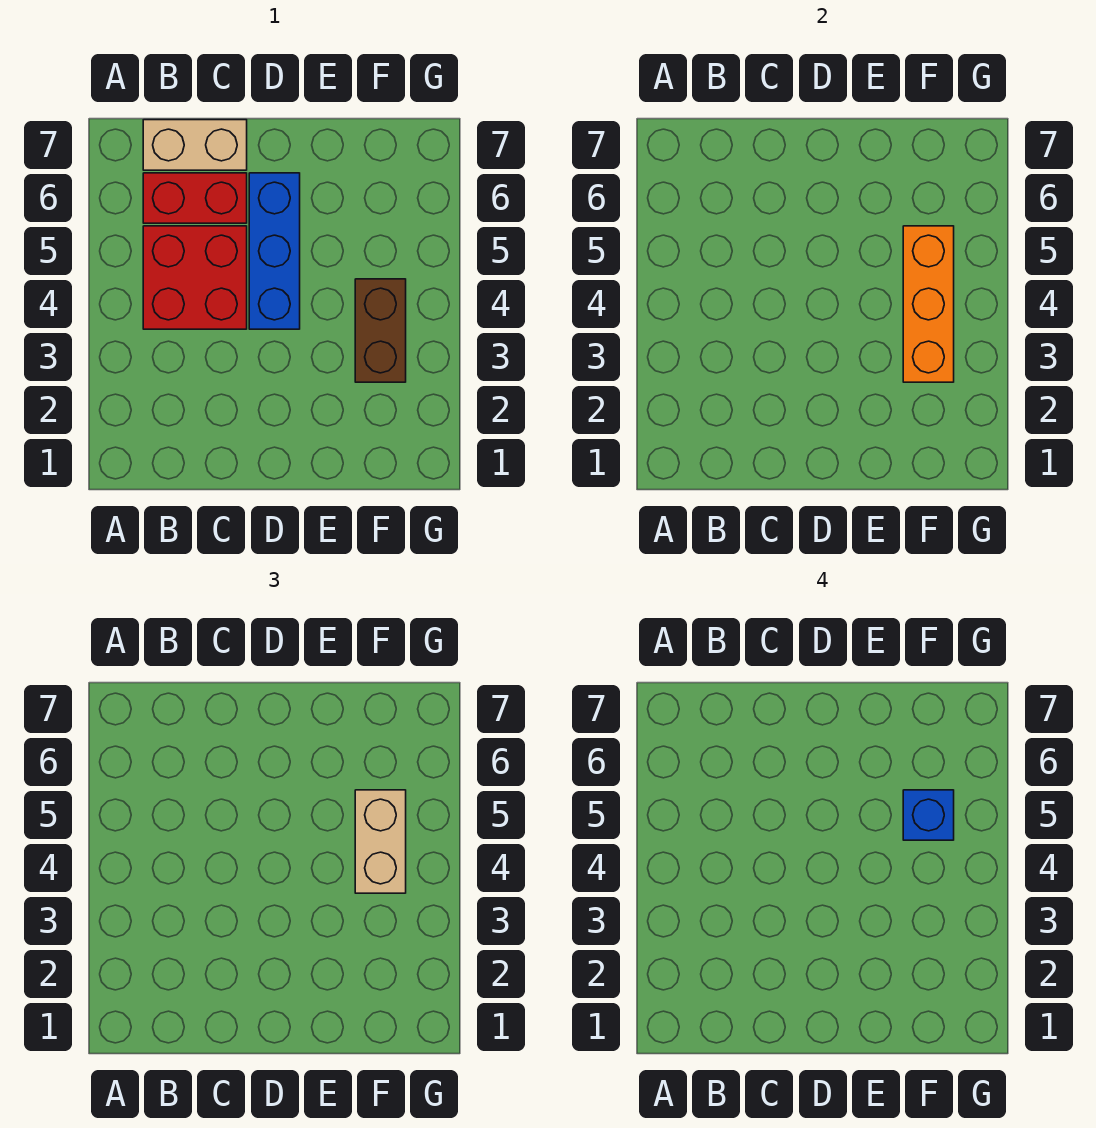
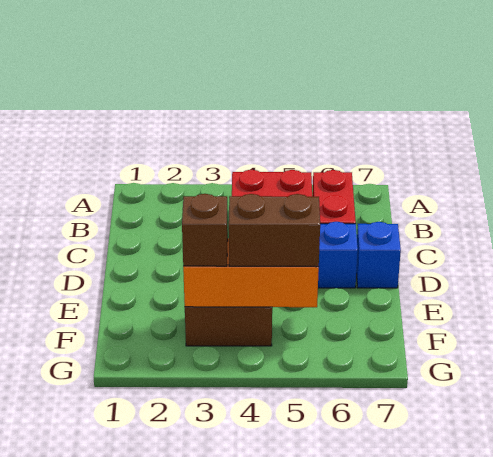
tan brick B7:C7 level 1 -> none
none -> brown brick F3 level 3
tan brick F4:F5 level 3 -> brown brick F4:F5 level 3
blue brick F5 level 4 -> blue brick D7 level 1

